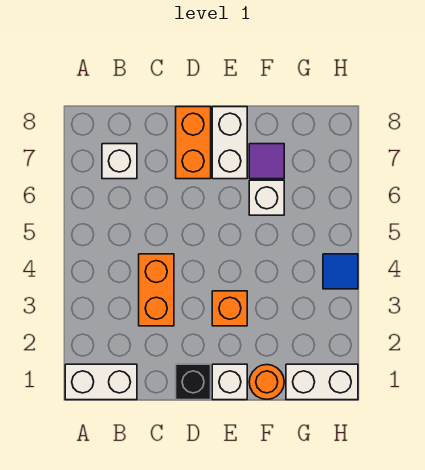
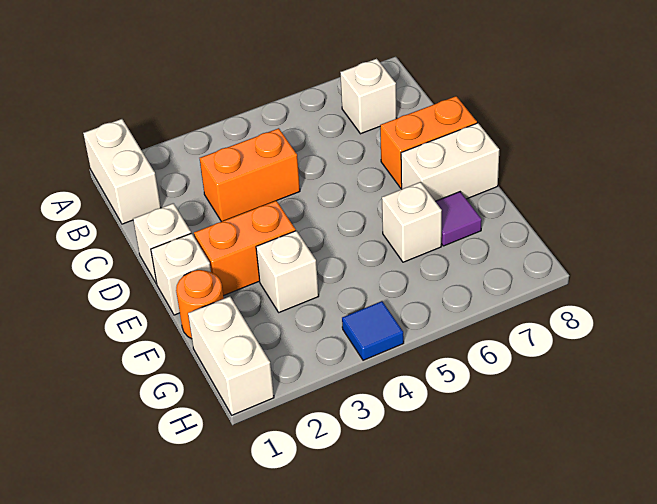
black brick D1 level 1 -> white brick D1 level 1
orange brick E3 level 1 -> orange brick E2:E3 level 1
none -> white brick F3 level 1

